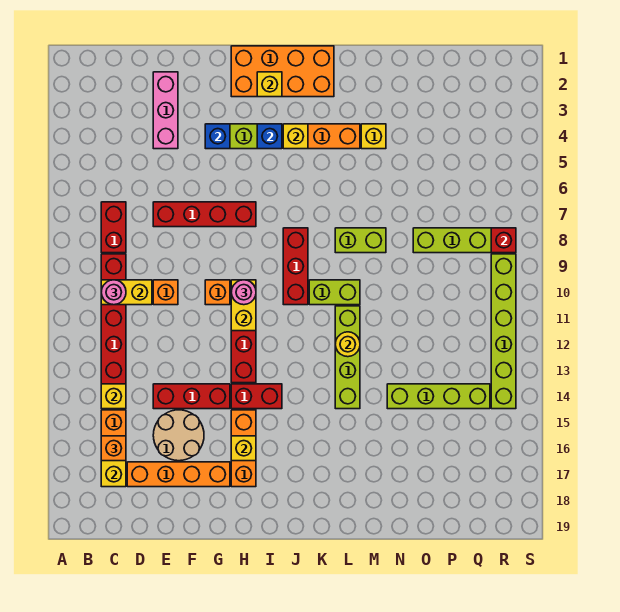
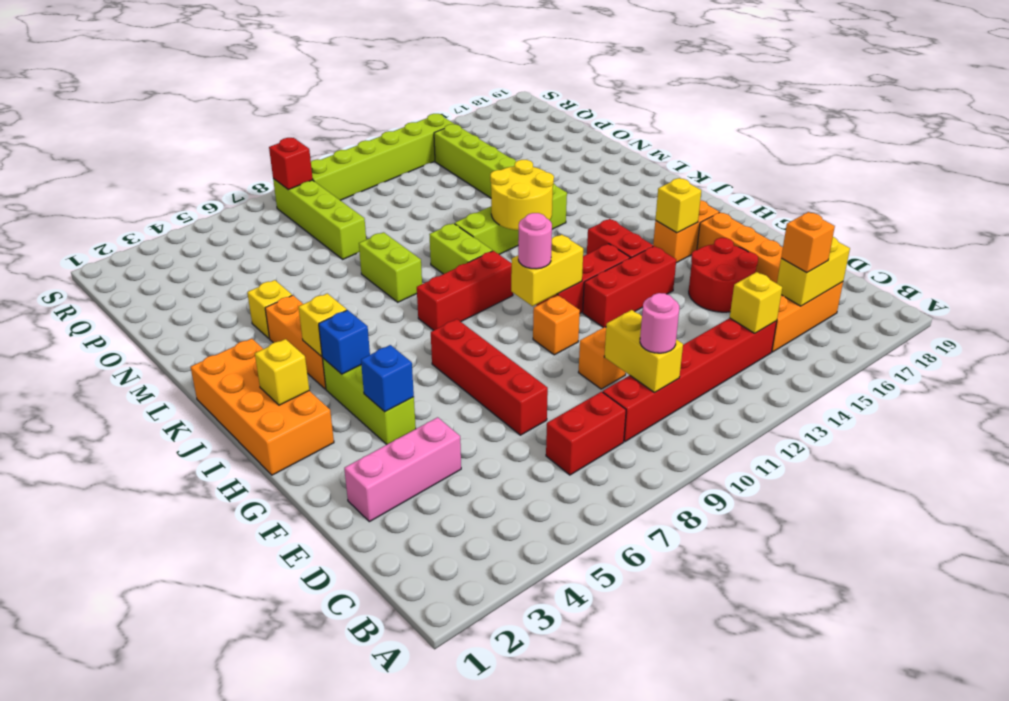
red brick E14:G14 level 1 -> red brick G12:G14 level 1
tan round brick E15:F16 level 1 -> red round brick E15:F16 level 1
orange brick H15:H17 level 1 -> orange brick H16:H17 level 1
yellow round brick L12 level 2 -> yellow round brick K12:L13 level 2

